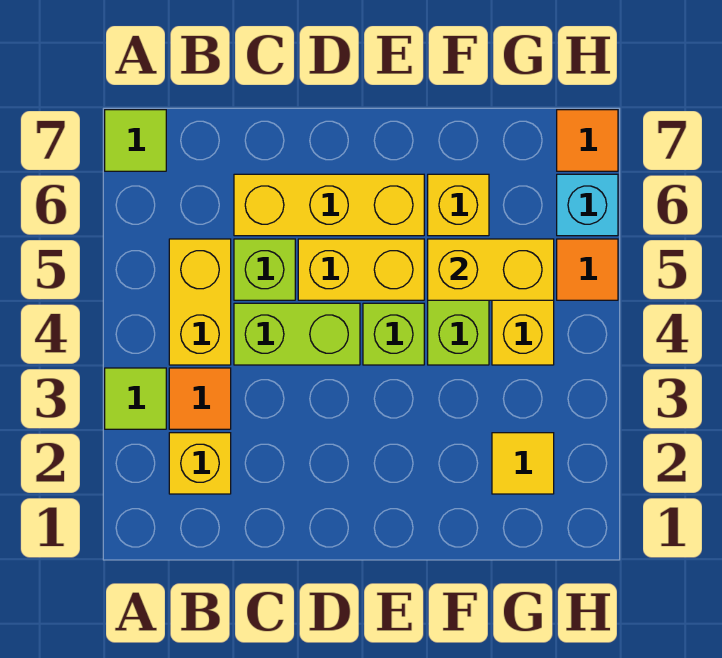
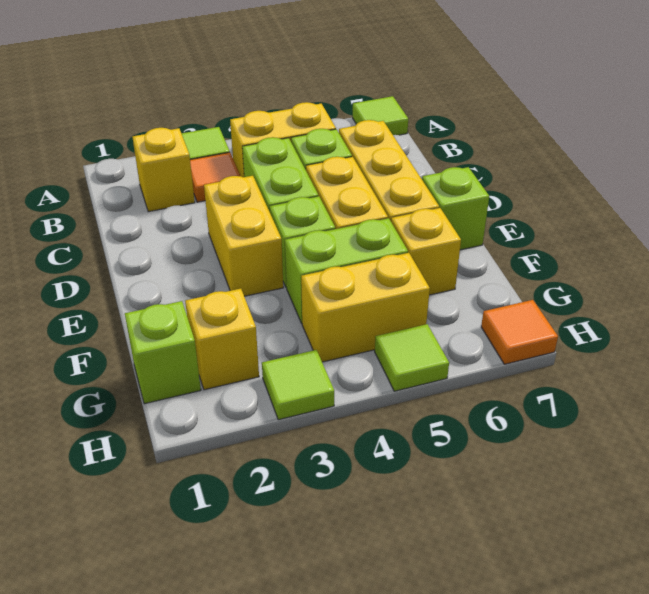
none -> lime brick E7 level 1
yellow brick F5:G5 level 2 -> yellow brick D3:E3 level 1
none -> lime brick G1 level 1
yellow tile G2 level 1 -> yellow brick G2 level 1
none -> lime tile H3 level 1
orange tile H5 level 1 -> lime tile H5 level 1
cyan brick H6 level 1 -> none

